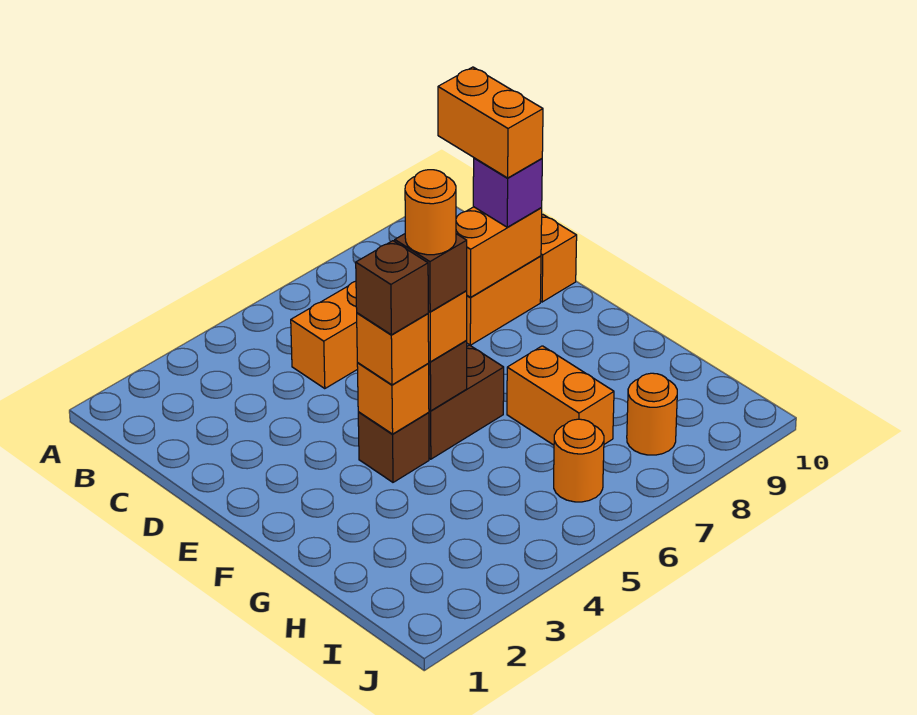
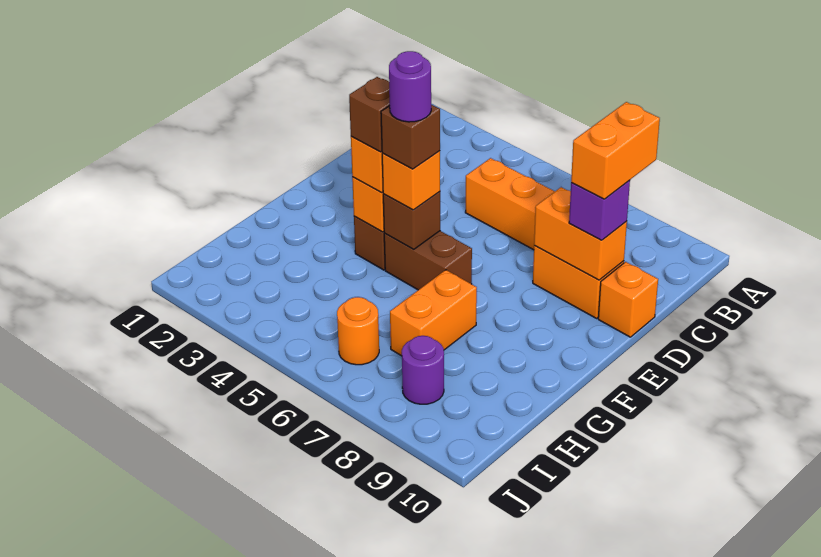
orange round brick F5 level 5 -> purple round brick F5 level 5
orange round brick I8 level 1 -> purple round brick I8 level 1

